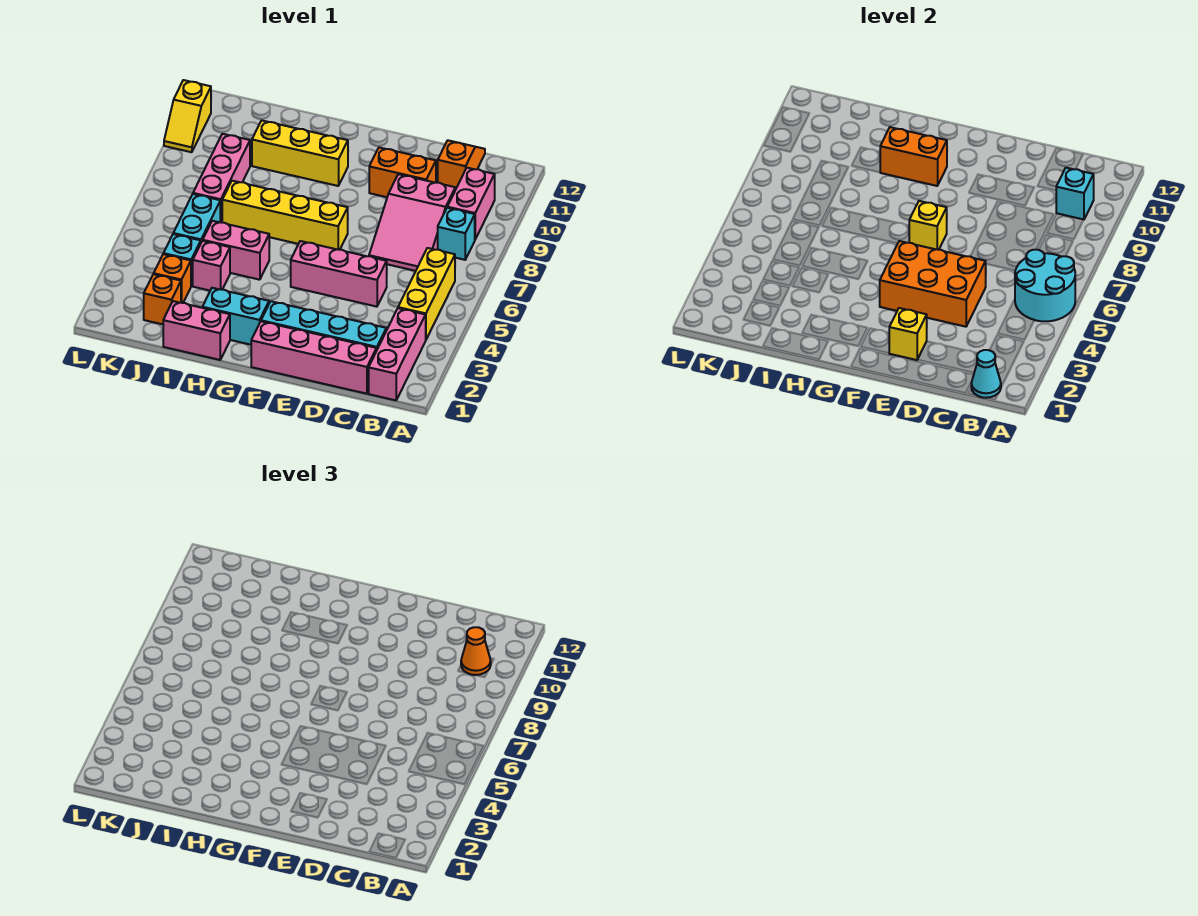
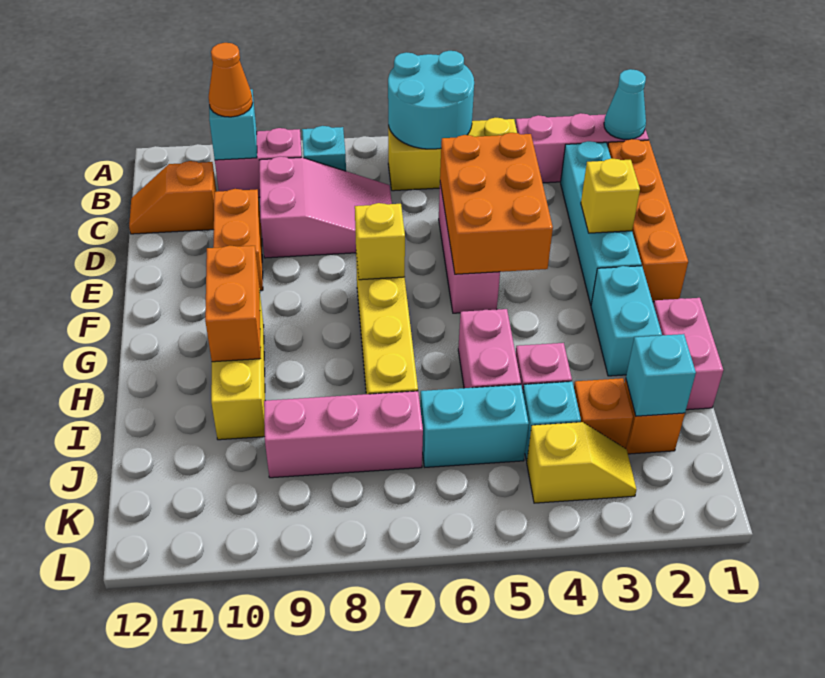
pink brick C1:F1 level 1 -> orange brick C1:F1 level 1
none -> cyan brick J2 level 2
yellow slope L10:L11 level 1 top 11 -> yellow slope K3:K4 level 1 top 4

